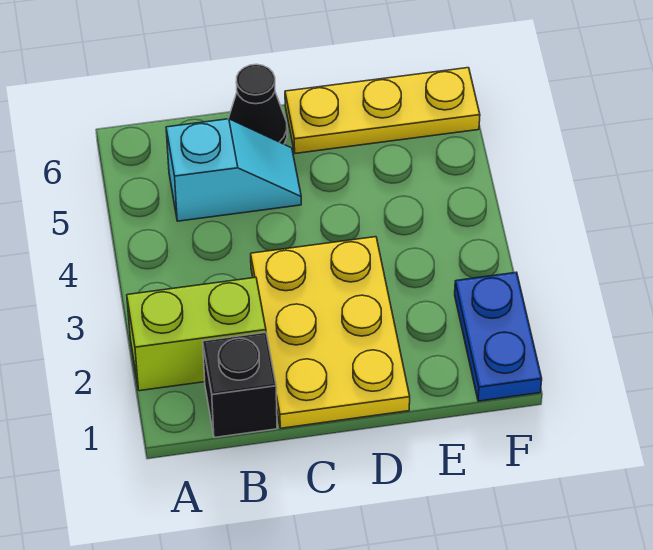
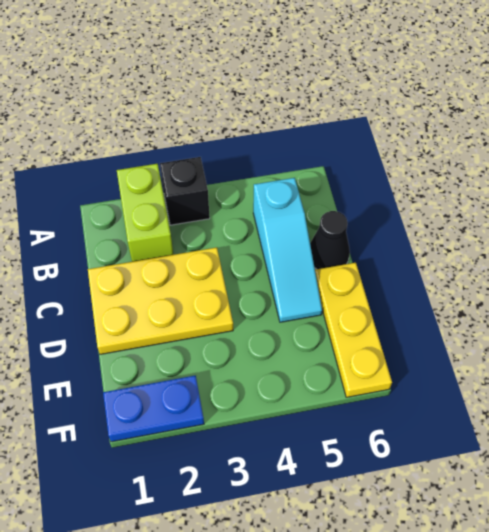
black brick B1 level 1 -> black brick A3 level 1
cyan slope B5:C5 level 1 top B -> cyan slope B5:D5 level 1 top B

